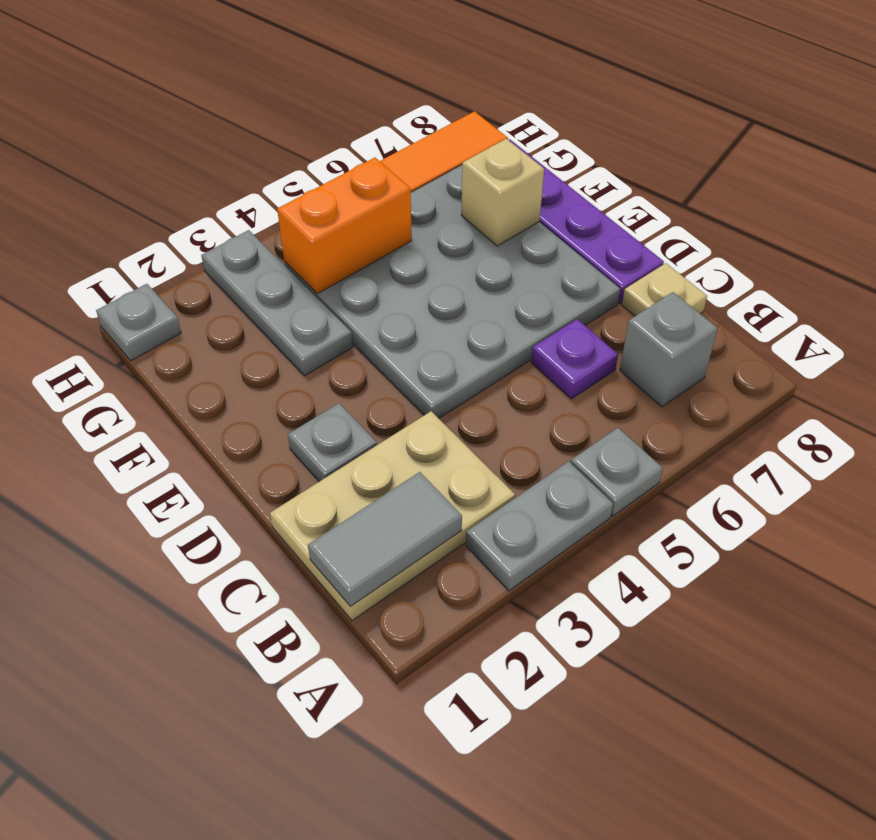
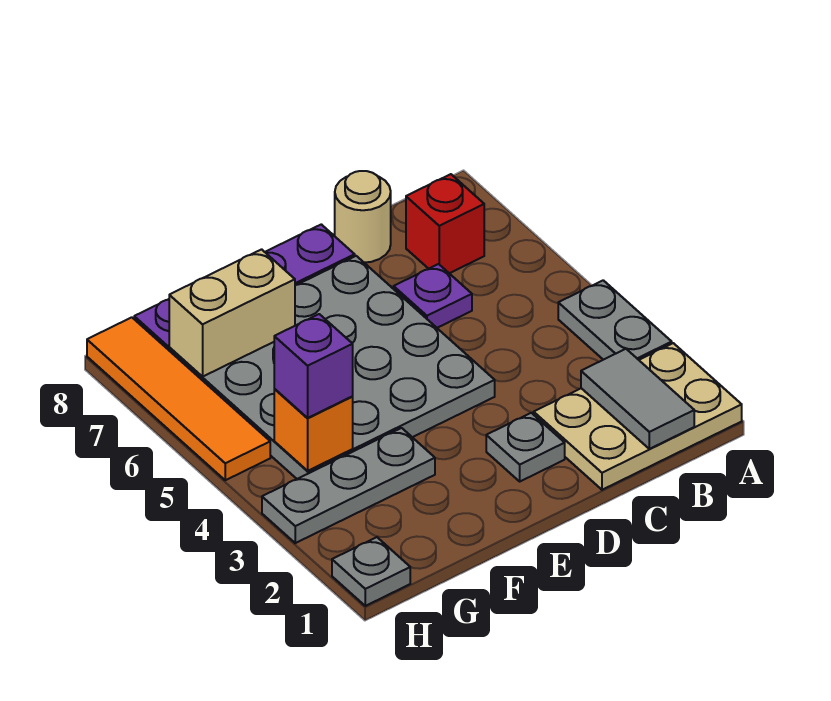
grey plate A5 level 1 -> none
tan plate B1:C3 level 1 -> tan plate A1:C2 level 1
grey brick B7 level 1 -> red brick B7 level 1
tan plate C8 level 1 -> tan round brick C8 level 1
tan brick F7 level 2 -> tan brick F7:G7 level 2
orange brick G4:G5 level 2 -> orange brick G4 level 2
none -> purple brick G4 level 3

